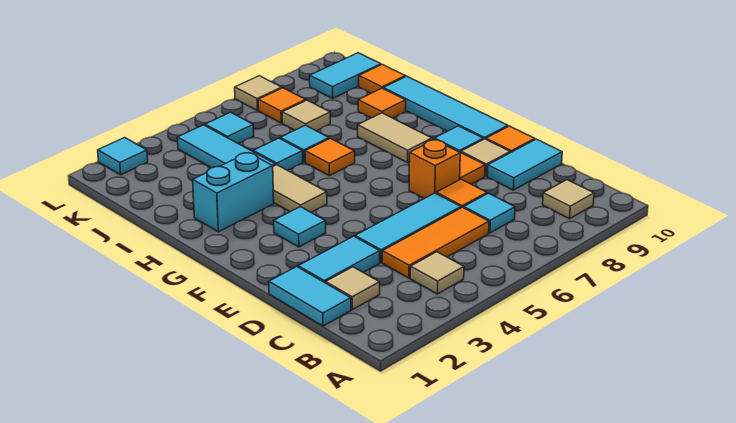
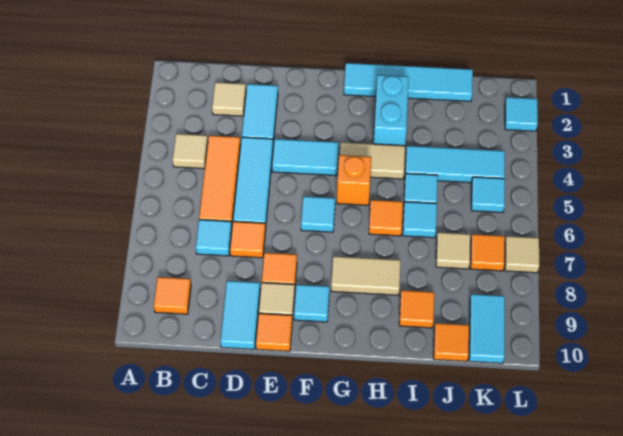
tan tile B9 level 1 -> orange tile B9 level 1
cyan tile C1:D1 level 1 -> cyan tile E4:F4 level 1
orange brick E7 level 1 -> orange brick G5 level 1
cyan tile F3 level 1 -> cyan tile F6 level 1
cyan tile F10:I10 level 1 -> cyan tile G1:J1 level 1

